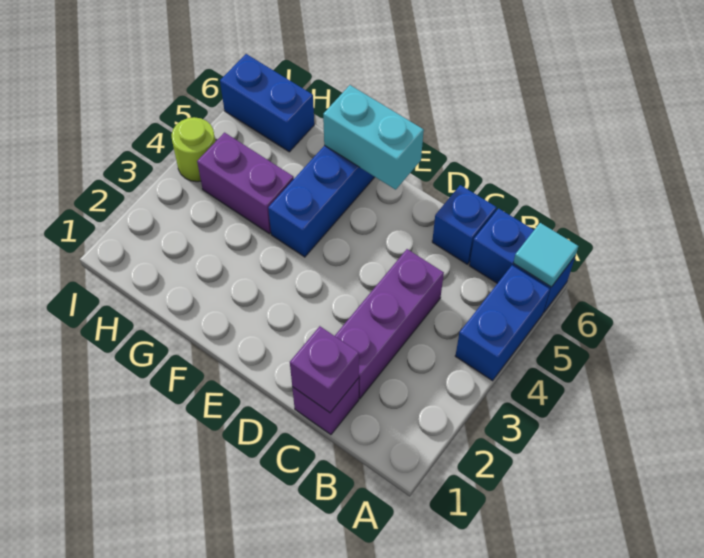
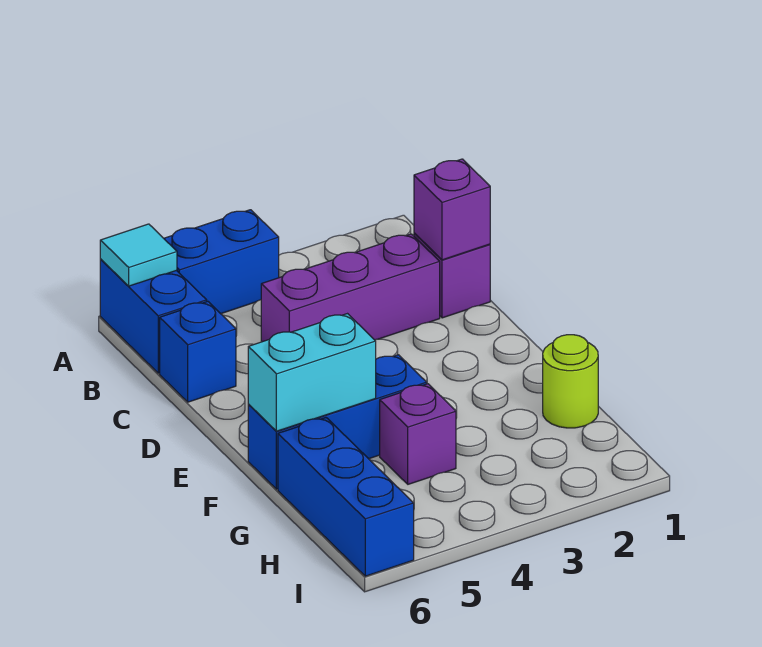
cyan brick E6:F6 level 2 -> cyan brick F5:F6 level 2
purple brick G4:H4 level 1 -> purple brick G4 level 1
blue brick H6:I6 level 1 -> blue brick G6:I6 level 1
lime round brick I4 level 1 -> lime round brick G1 level 1

